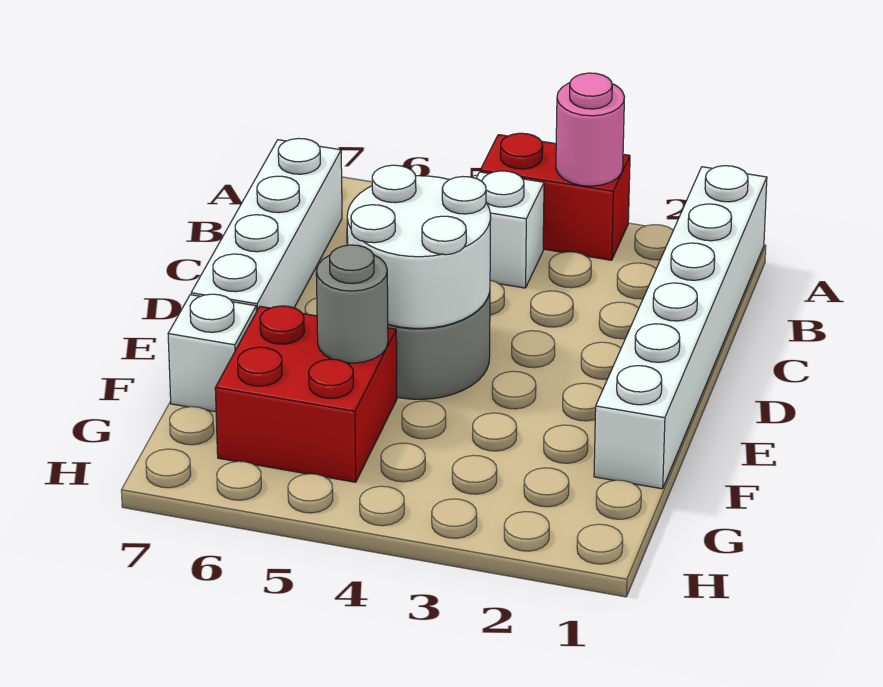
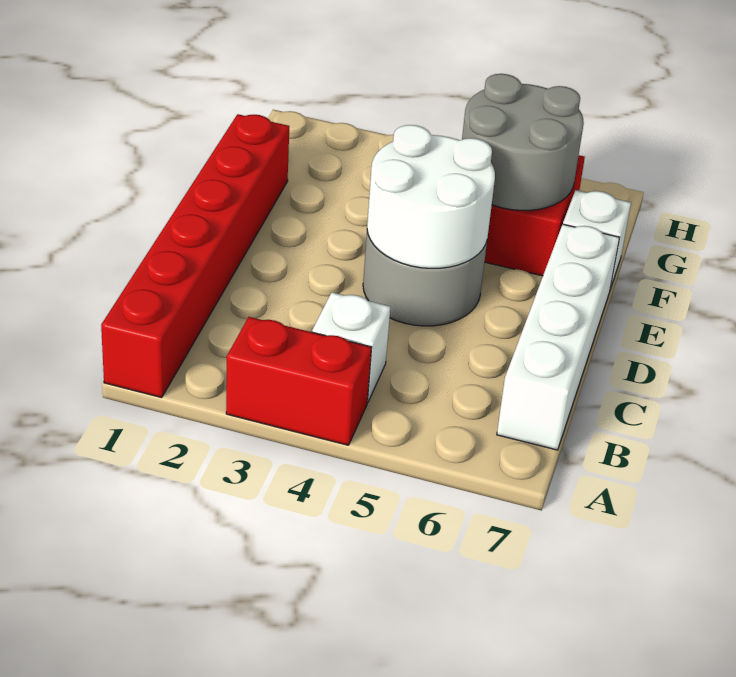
white brick A1:F1 level 1 -> red brick A1:F1 level 1
pink round brick A3 level 2 -> none
grey round brick F5 level 2 -> grey round brick F5:G6 level 2

